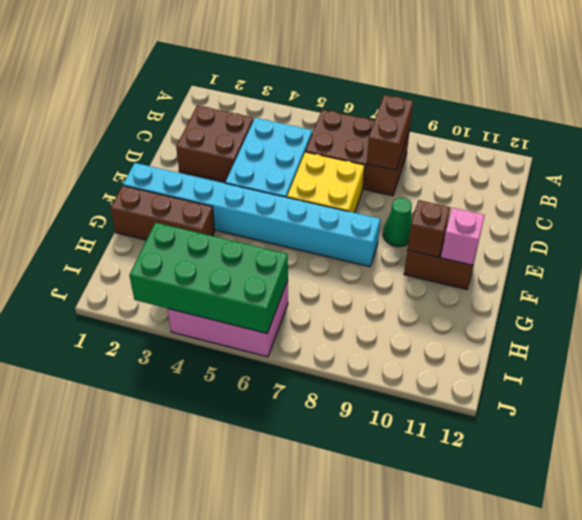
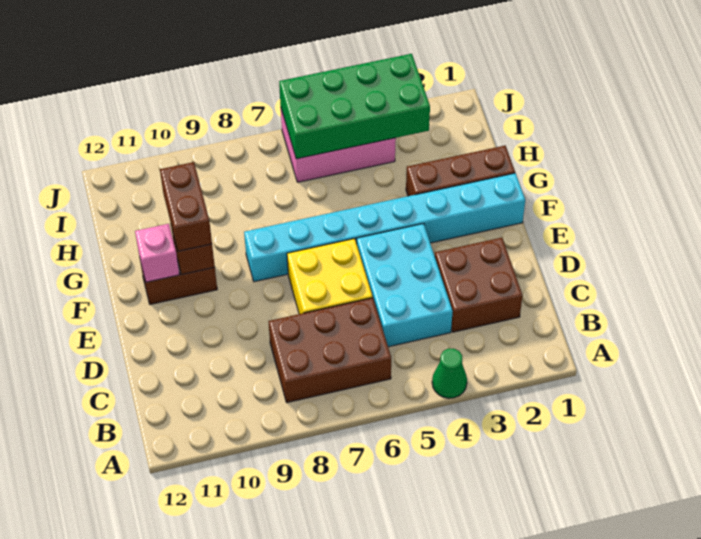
brown brick B8:C8 level 2 -> brown brick F10:G10 level 3
green cone E9 level 1 -> green cone A4 level 1

